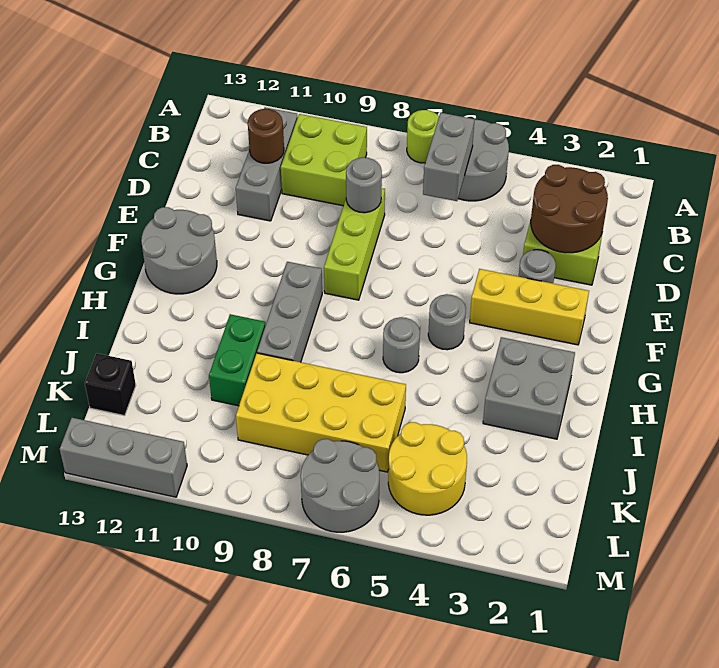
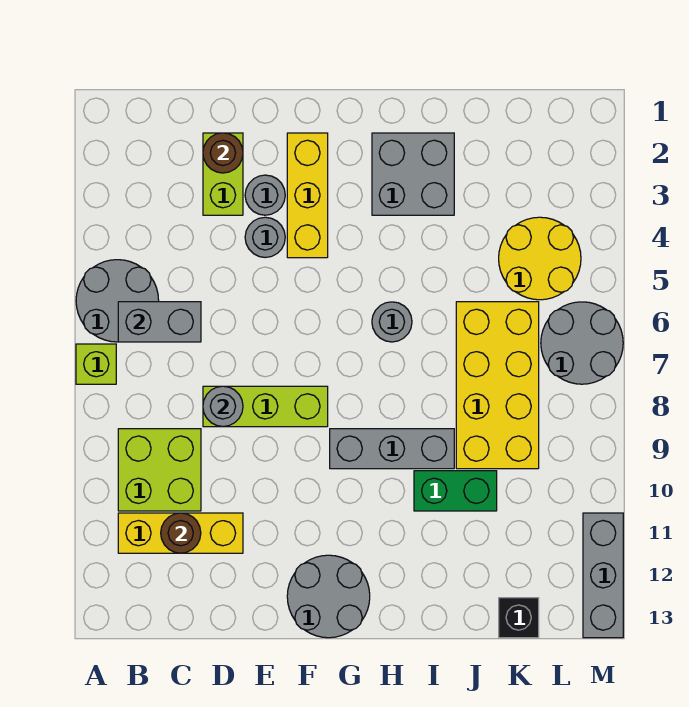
lime round brick A7 level 1 -> lime brick A7 level 1
grey brick B11:D11 level 1 -> yellow brick B11:D11 level 1
brown round brick C2:D3 level 2 -> brown round brick D2 level 2
grey round brick G5 level 1 -> grey round brick E4 level 1

